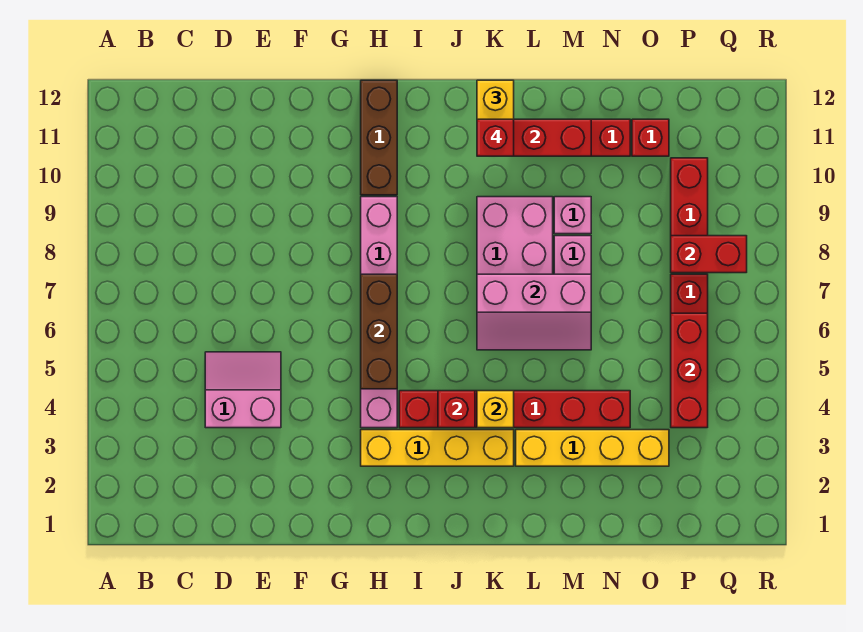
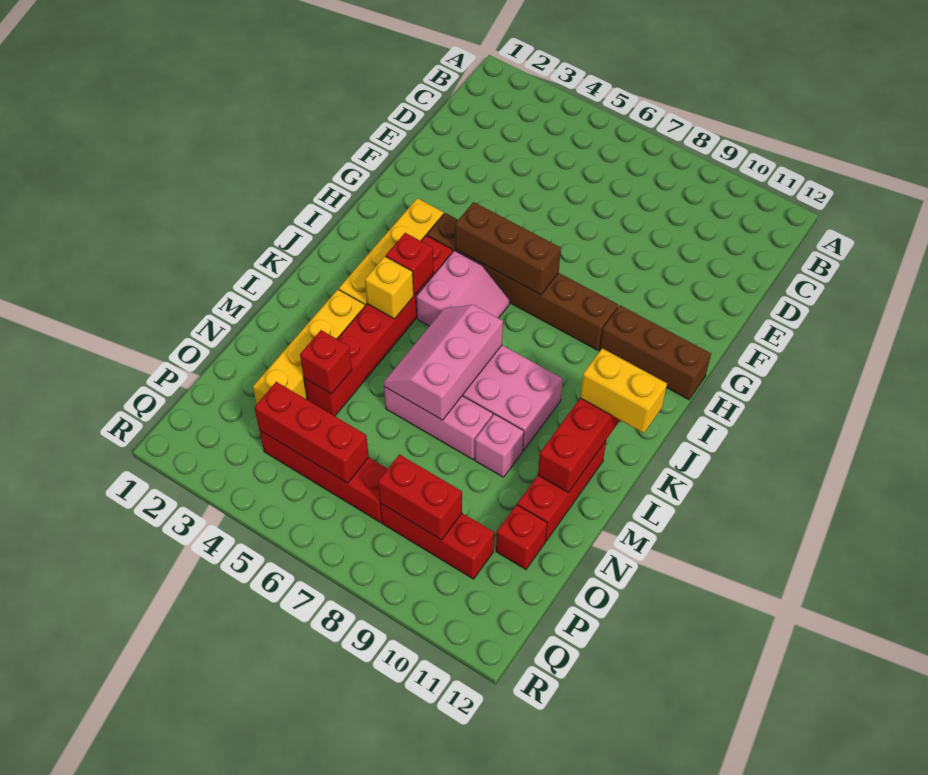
pink slope D4:E5 level 1 top 4 -> pink slope I5:J6 level 1 top 5
pink brick H4:H9 level 1 -> brown brick H4:H9 level 1
red brick K11 level 4 -> red brick N4 level 2
red brick P8:Q8 level 2 -> red brick P8:P9 level 2

